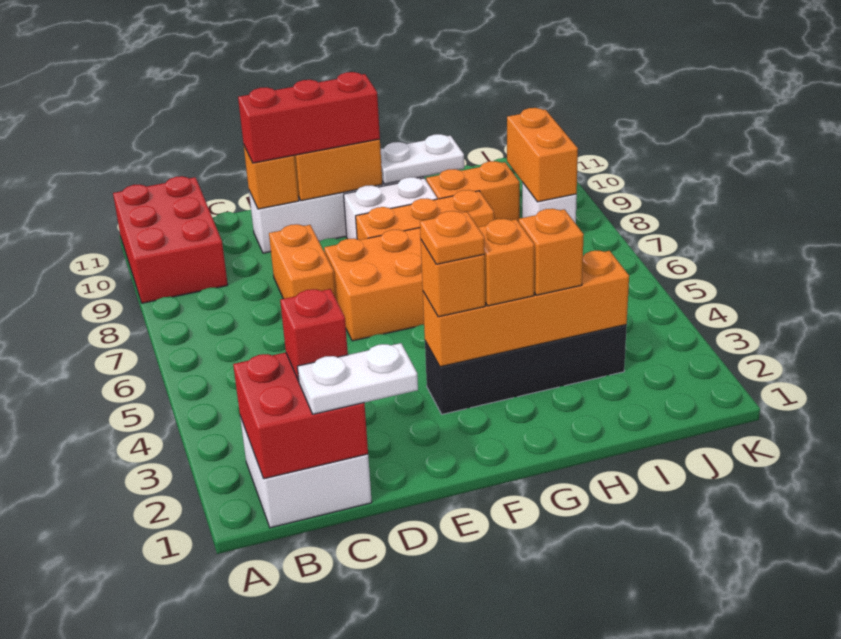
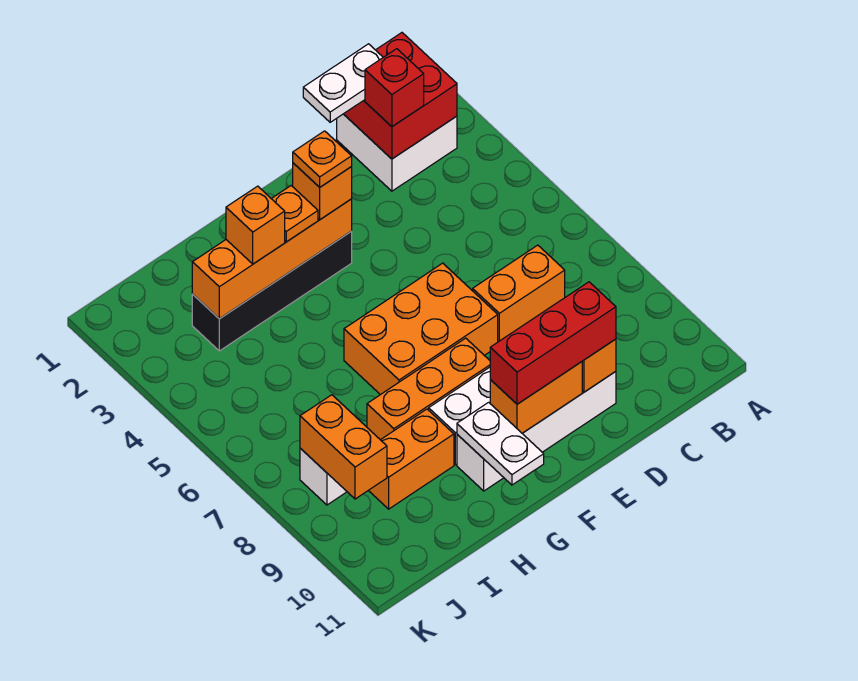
red brick A9:B11 level 1 -> none
orange brick D7:D8 level 1 -> orange brick C7:D7 level 1
orange brick G3 level 3 -> orange plate G3 level 3
white plate G10:H10 level 2 -> white plate G10:G11 level 2

